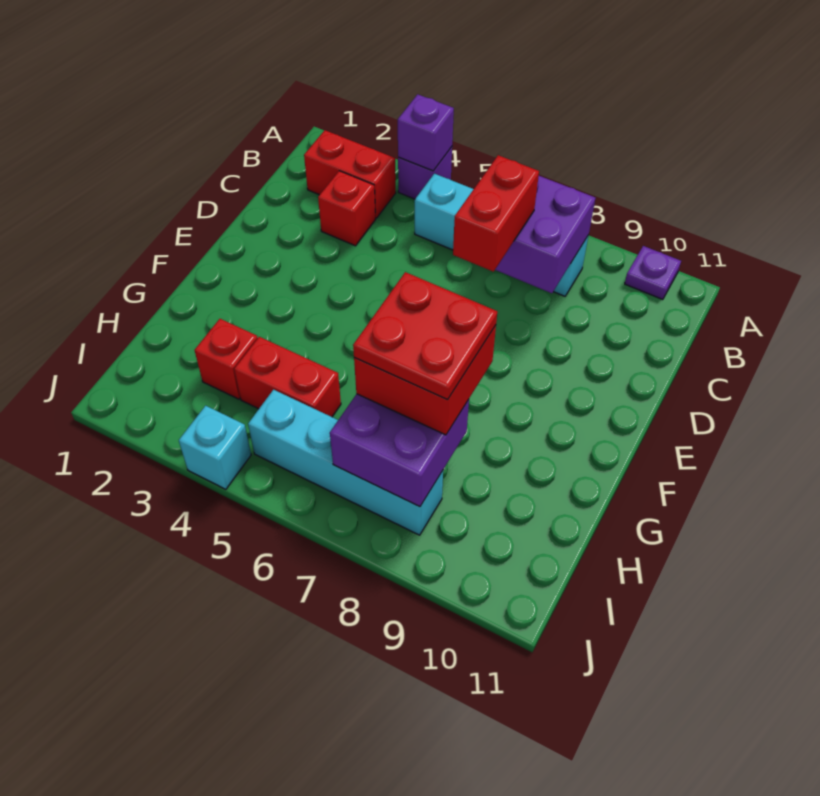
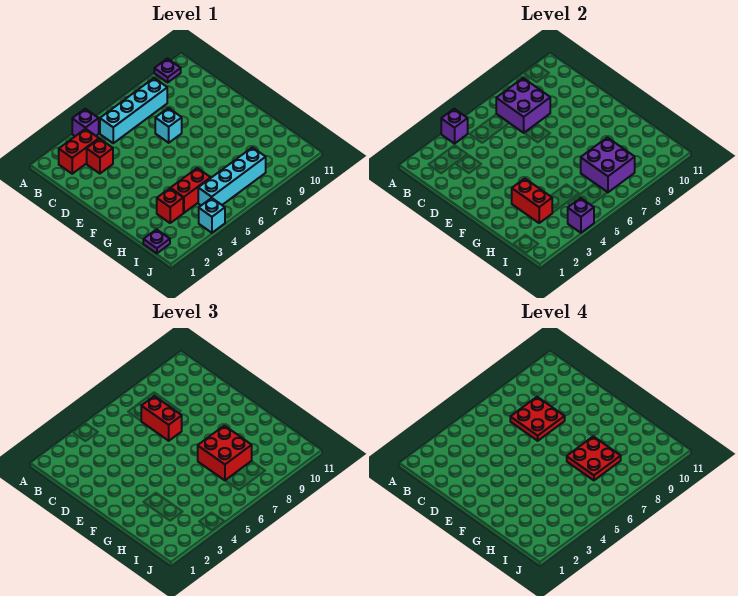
none -> red plate C7:D8 level 4
none -> cyan brick D7 level 1
none -> red brick G3:H3 level 2
none -> purple plate I1 level 1
none -> purple brick J4 level 2

